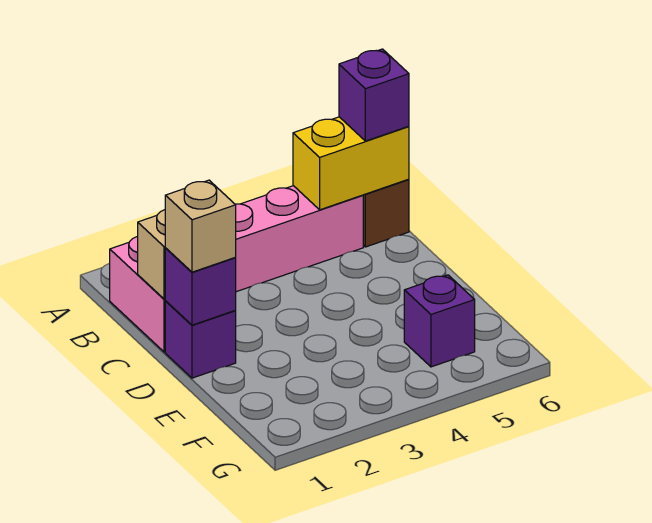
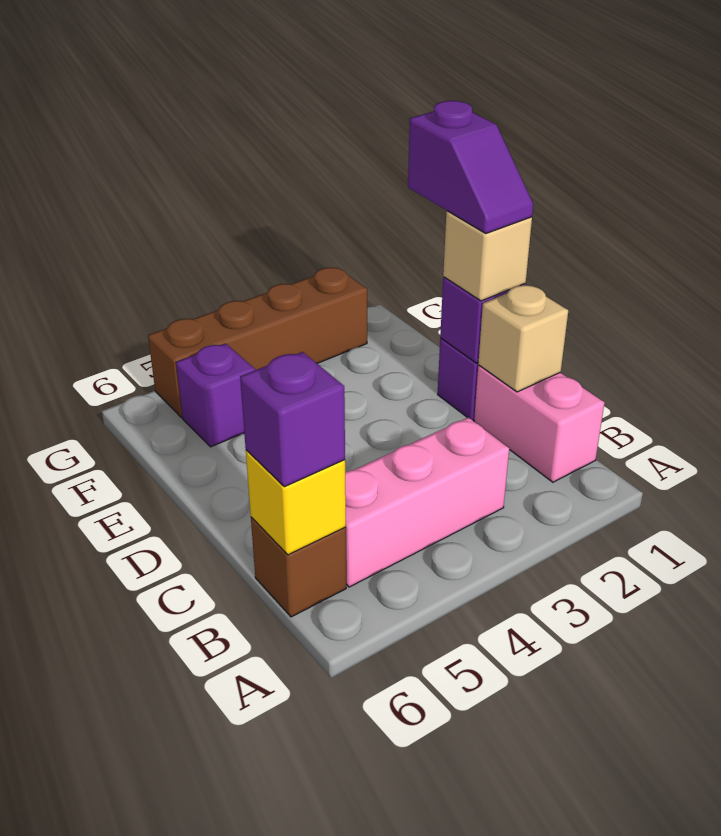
yellow brick B5:B6 level 2 -> yellow brick B6 level 2
none -> purple slope D1:E1 level 4 top E
none -> brown brick G2:G5 level 1

